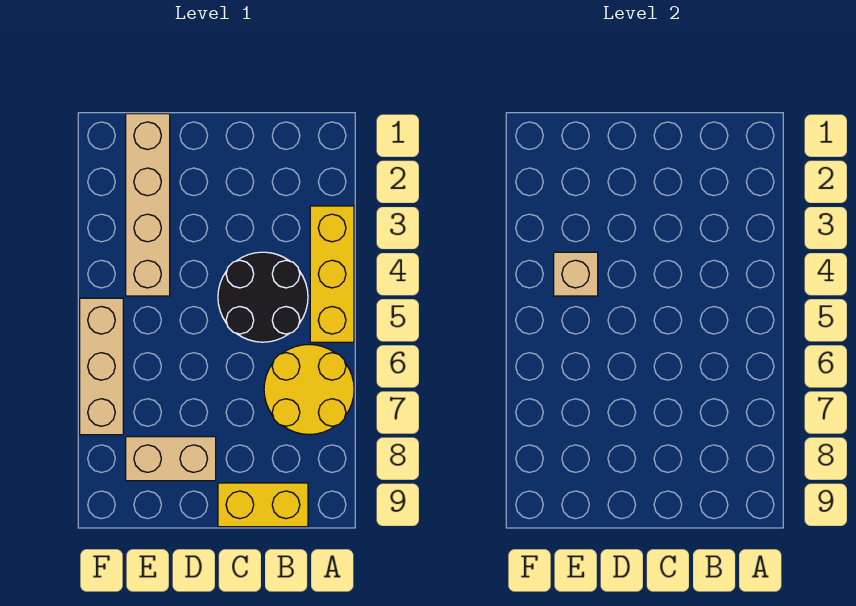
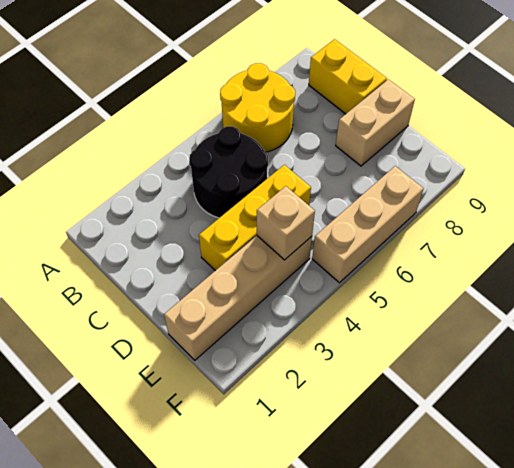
yellow brick A3:A5 level 1 -> yellow brick D3:D5 level 1
tan brick D8:E8 level 1 -> tan brick D8:D9 level 1

